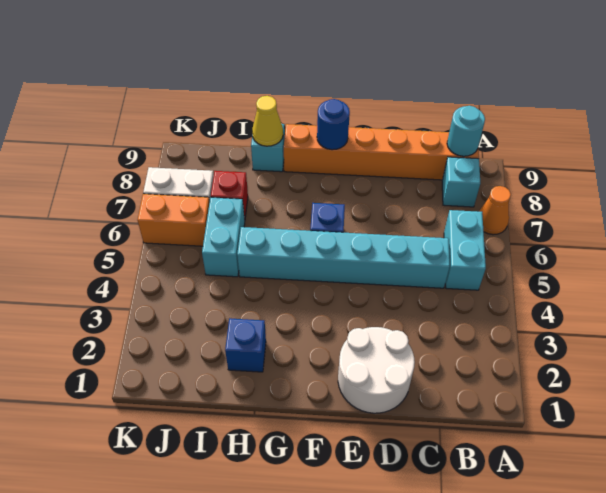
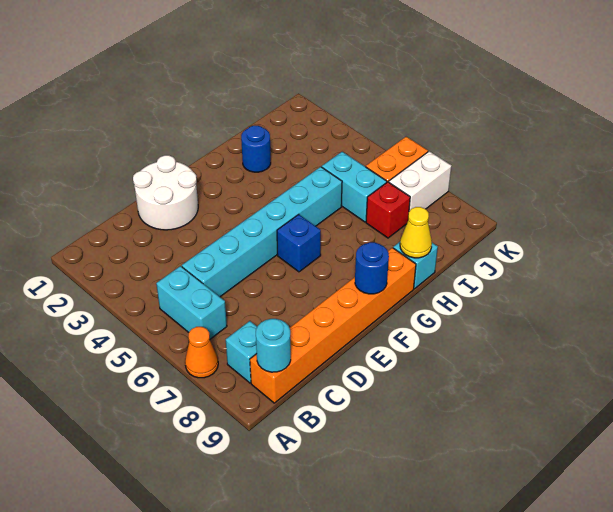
blue brick H2 level 1 -> blue round brick H2 level 1

